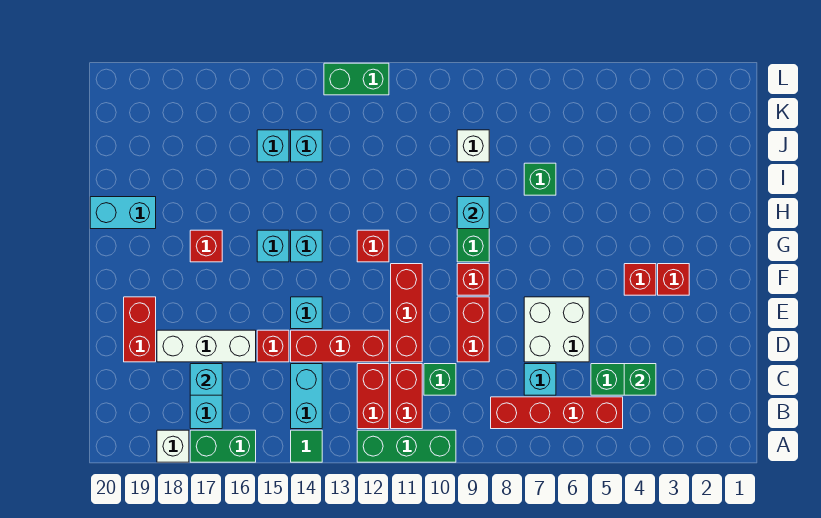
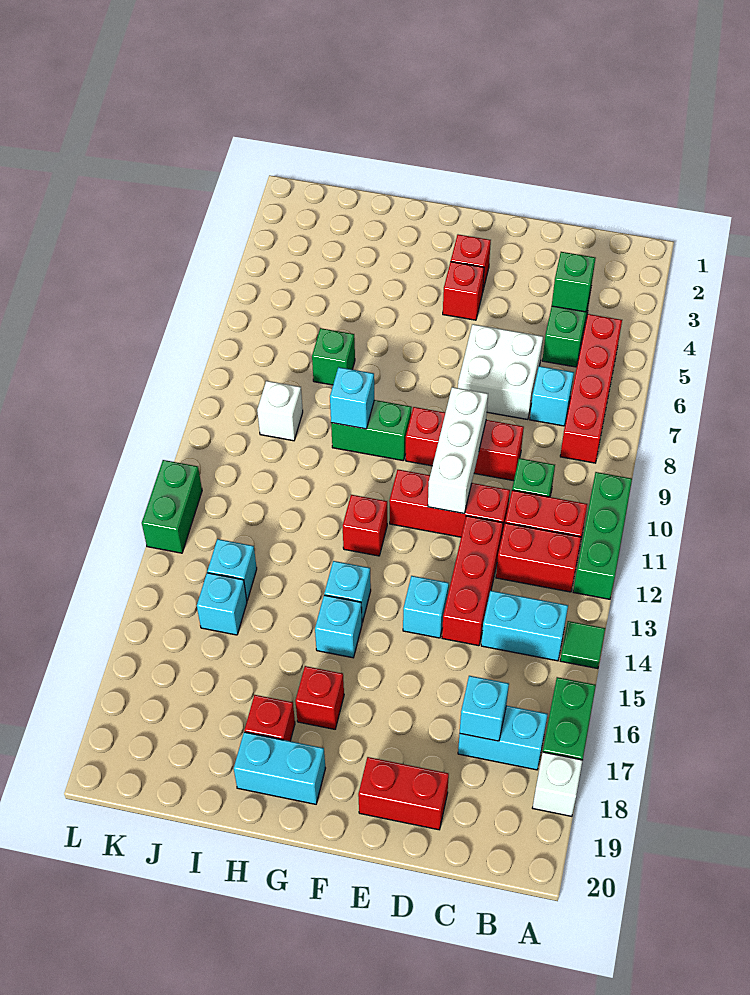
red brick D15 level 1 -> red brick H18 level 1
white brick D16:D18 level 1 -> white brick E9:E11 level 2
cyan brick H19:H20 level 1 -> cyan brick G19:H19 level 1

